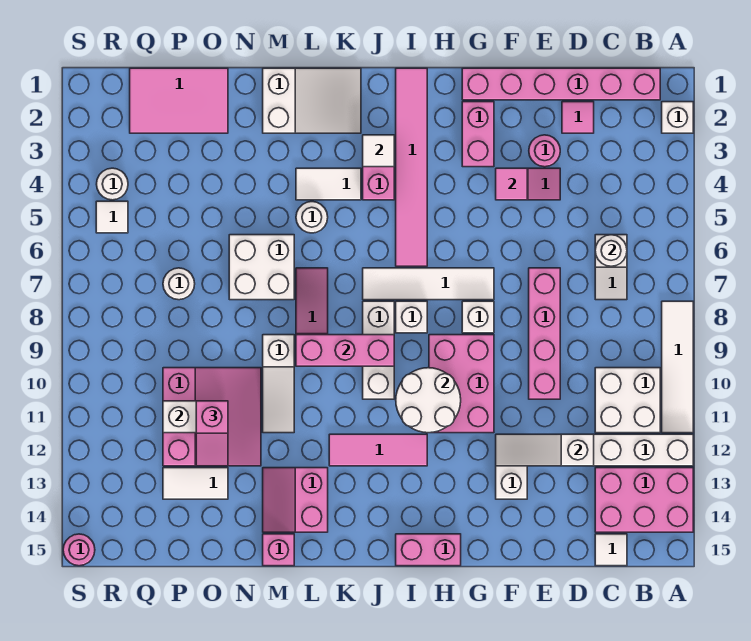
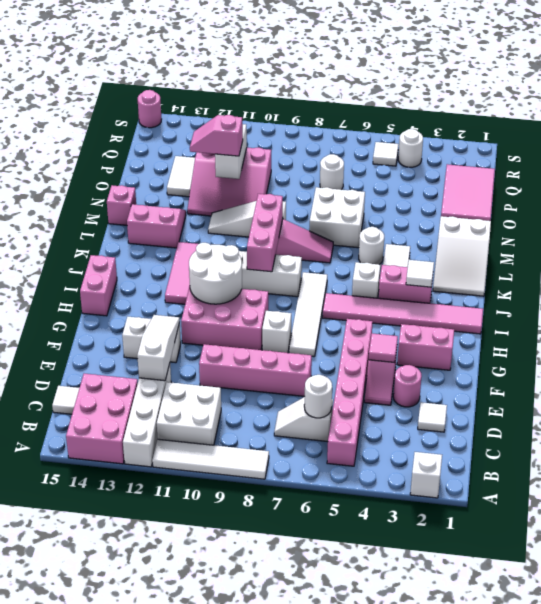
pink brick B1:G1 level 1 -> pink brick B5:G5 level 1
pink tile D2 level 1 -> white tile D2 level 1
white brick I8 level 1 -> white brick J5 level 1

